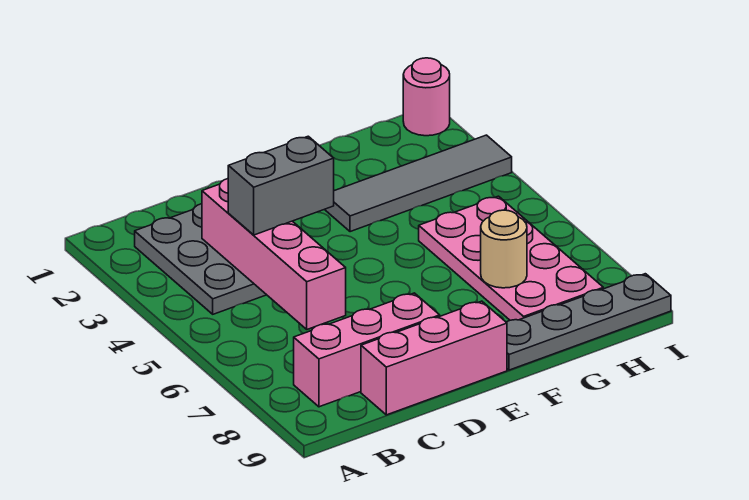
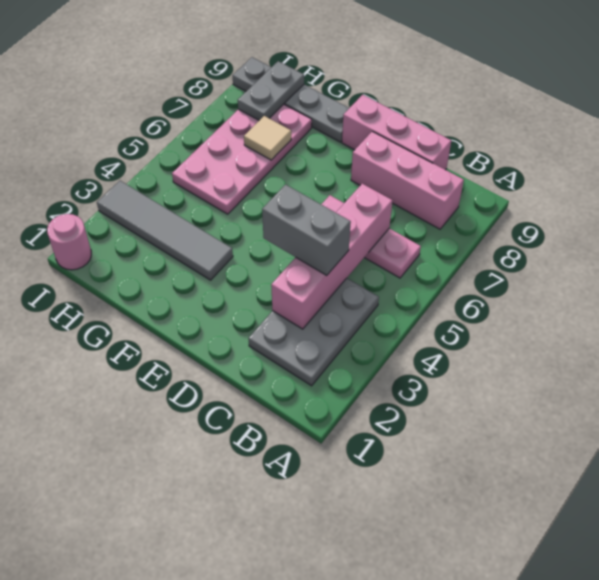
none -> pink plate B6:D6 level 1
tan round brick G7 level 2 -> tan tile G7 level 2
none -> grey plate H8:H9 level 2

